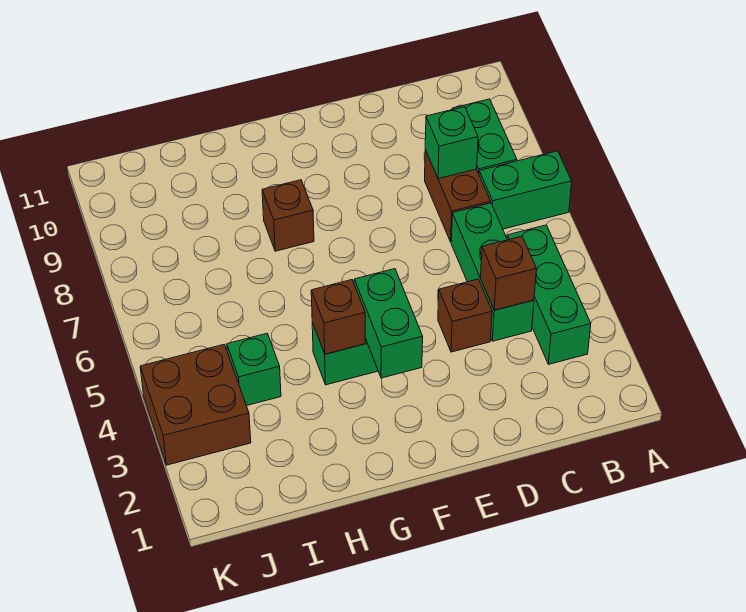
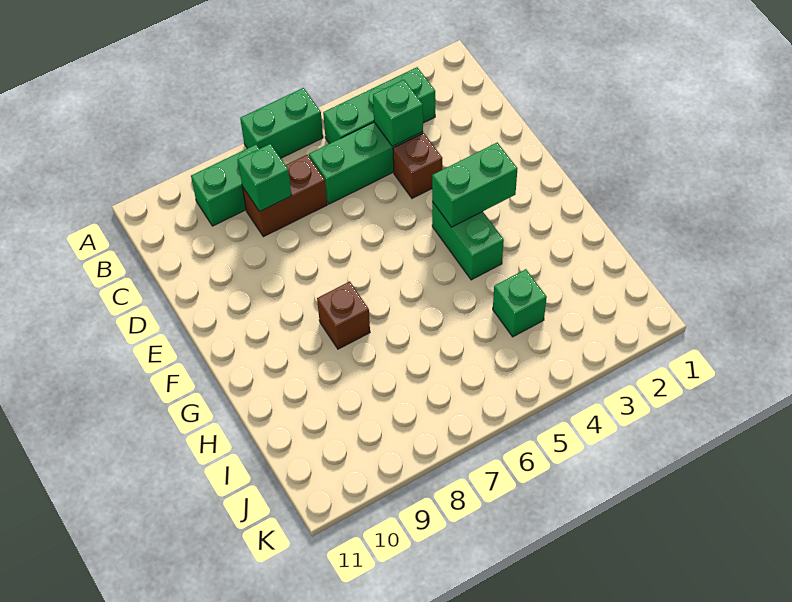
green brick A7:B7 level 1 -> green brick A6:A7 level 1
brown brick C4 level 2 -> green brick C4 level 2
brown brick G4 level 2 -> none
brown brick J3:K4 level 1 -> none

